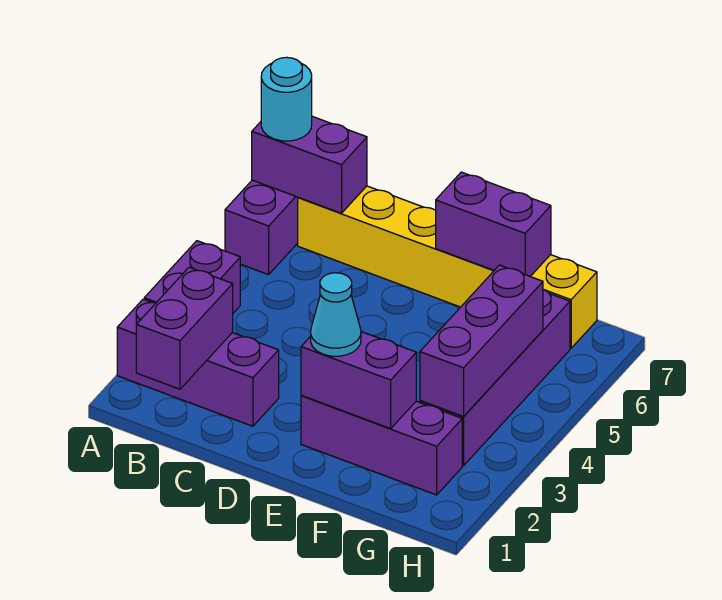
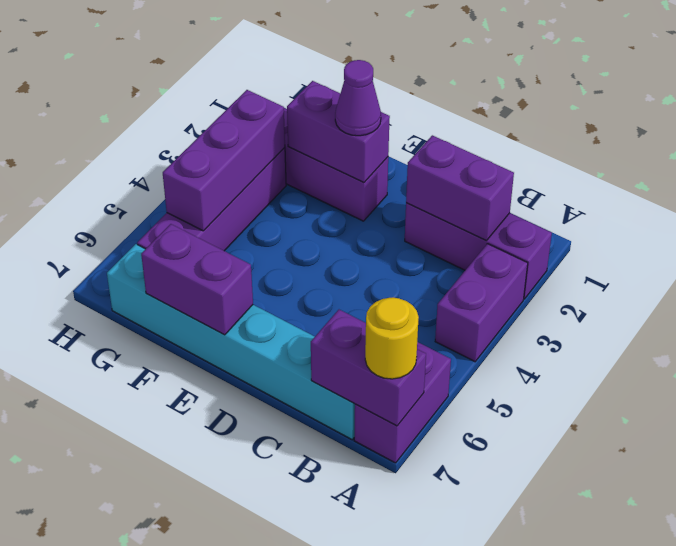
cyan round brick A7 level 3 -> yellow round brick A7 level 3
purple brick B1:B2 level 2 -> purple brick B2:C2 level 2
yellow brick B7:G7 level 1 -> cyan brick B7:G7 level 1
cyan cone E2 level 3 -> purple cone E2 level 3

